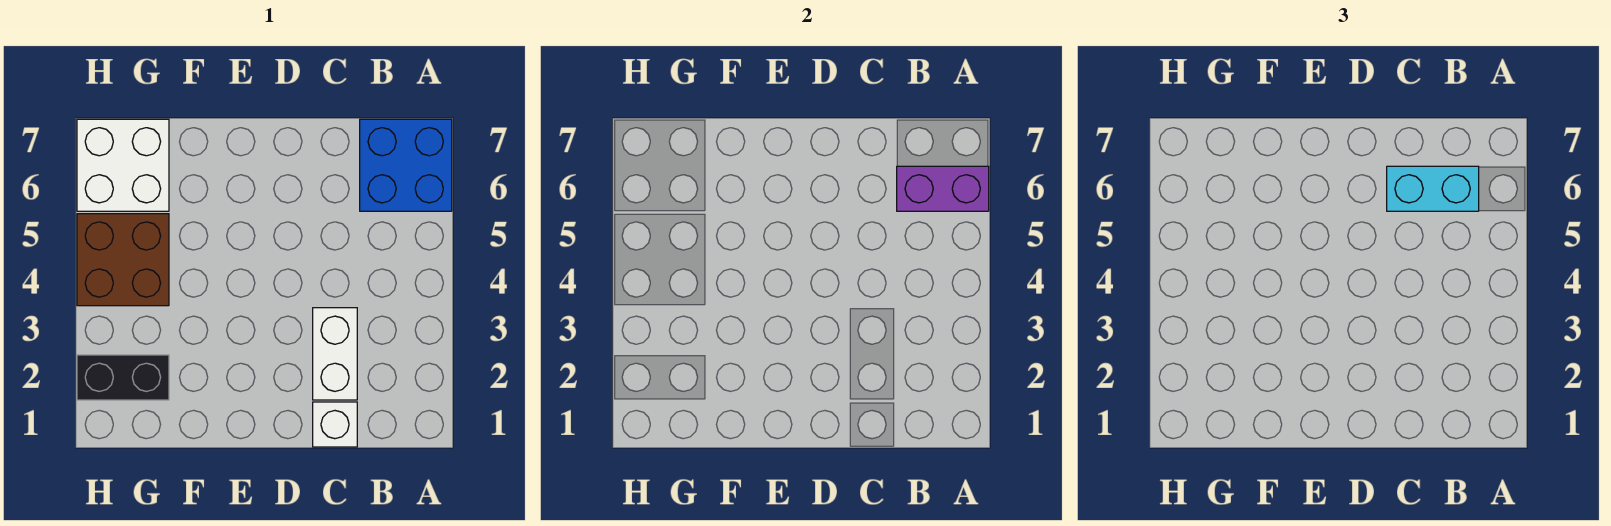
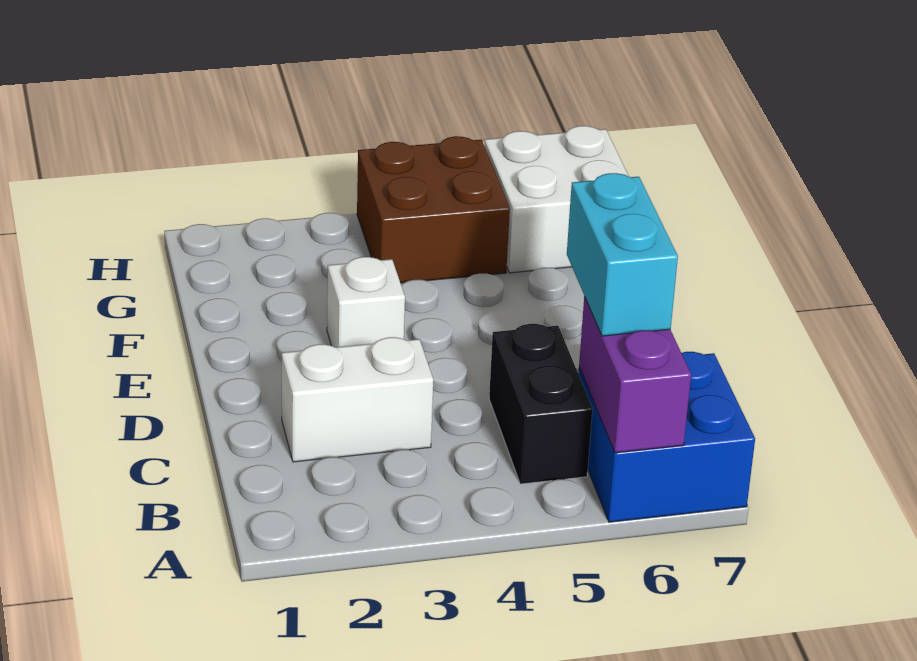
white brick C1 level 1 -> white brick E3 level 1
black brick G2:H2 level 1 -> black brick B5:C5 level 1

